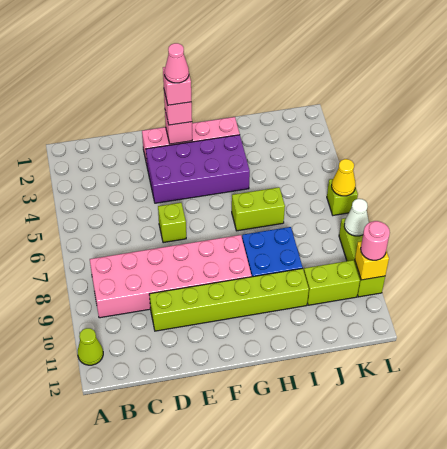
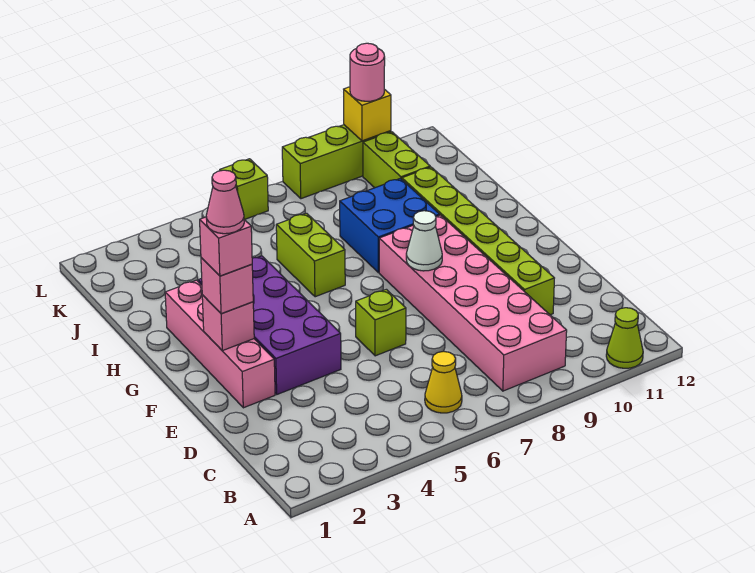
yellow cone L6 level 2 -> yellow cone B6 level 1
white cone L8 level 2 -> white cone F8 level 2

